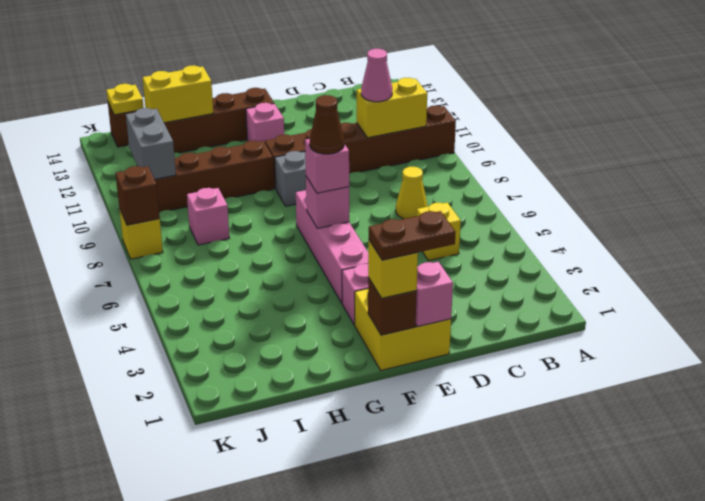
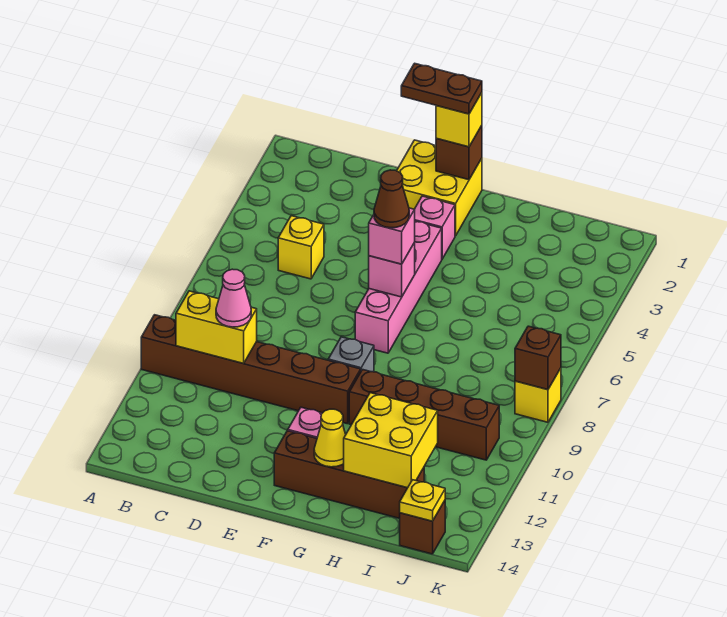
yellow cone C7 level 1 -> yellow cone G13 level 2
pink brick E1 level 2 -> none
yellow brick H13:I13 level 2 -> yellow brick H12:I13 level 2
pink brick I8 level 1 -> none
grey brick J10:J11 level 2 -> none

